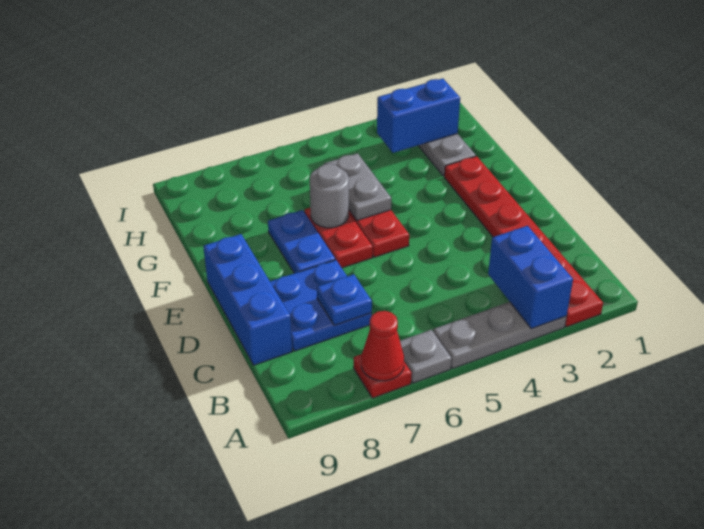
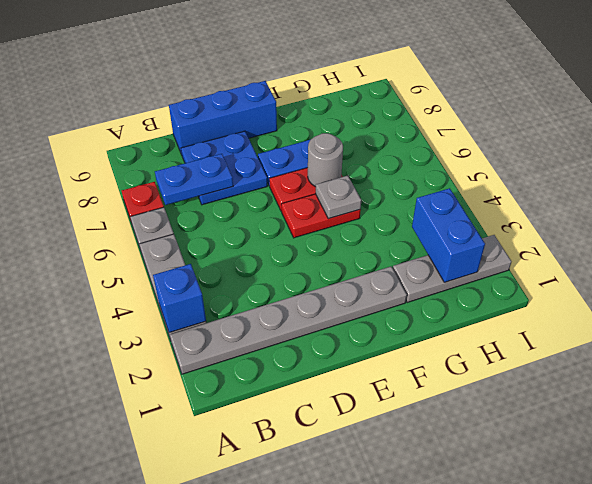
red plate A2:F2 level 1 -> grey plate A2:F2 level 1
blue brick A3:B3 level 2 -> blue brick A3 level 2
red cone A7 level 2 -> none
blue plate C7 level 2 -> blue plate B7:C7 level 2
grey plate F5:G5 level 2 -> grey plate F5 level 2

